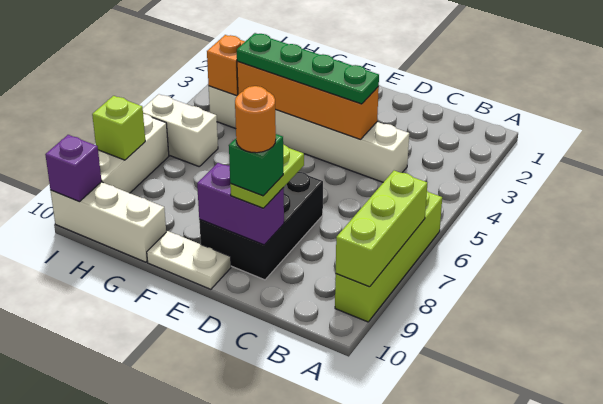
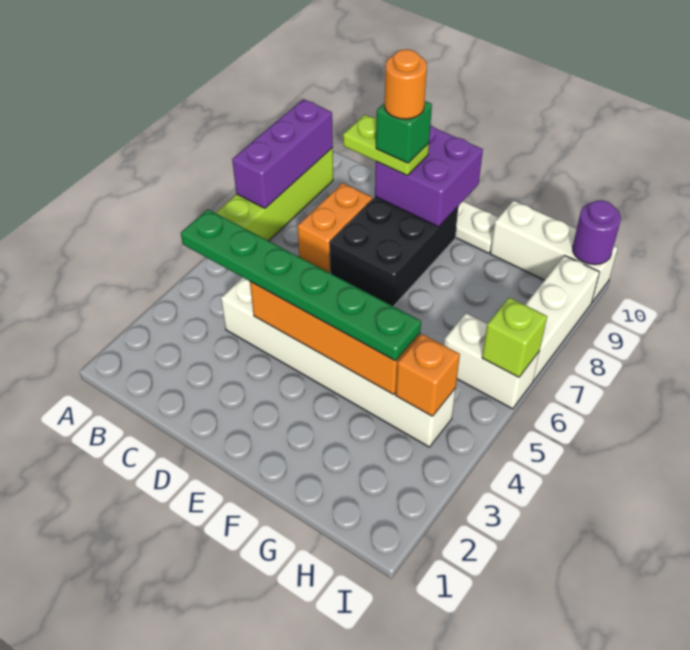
lime brick A7:A9 level 2 -> purple brick A7:A9 level 2
none -> orange brick C7:C8 level 1
green plate D4:G4 level 3 -> green plate B4:G4 level 3
lime plate D8:D9 level 3 -> lime plate C9:D9 level 3
purple brick D9:E9 level 2 -> purple brick D9:E10 level 2
lime brick I8 level 2 -> lime brick I6 level 2
purple brick I10 level 2 -> purple round brick I10 level 2

